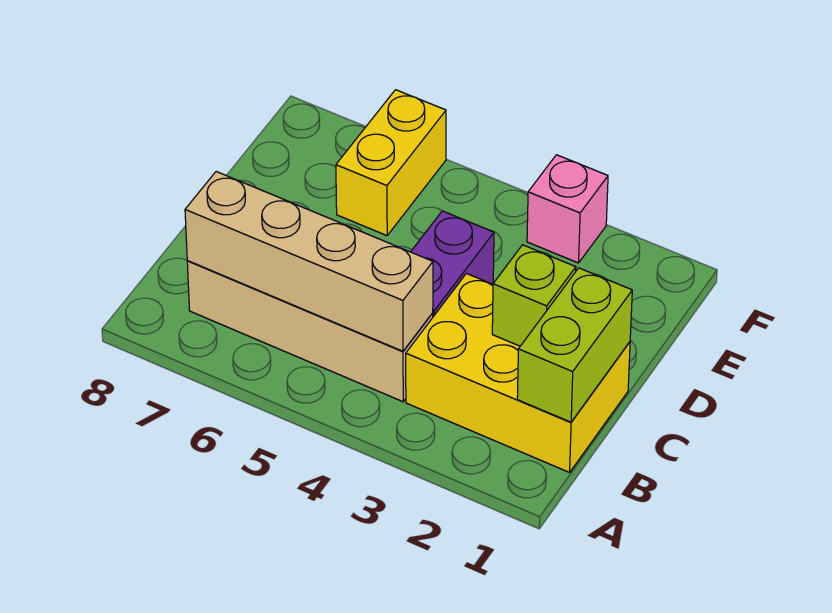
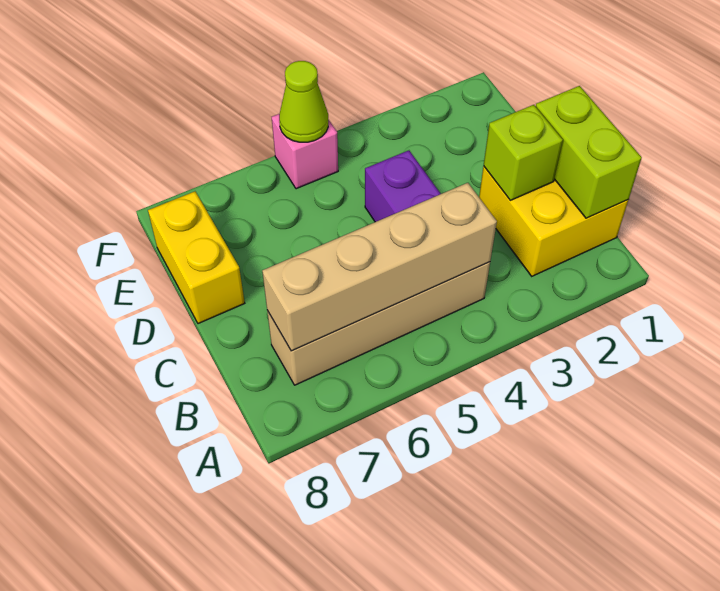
yellow brick B1:C3 level 1 -> yellow brick B1:C2 level 1
yellow brick E6:F6 level 1 -> yellow brick D8:E8 level 1
pink brick F3 level 1 -> pink brick F5 level 1
none -> lime cone F5 level 2

